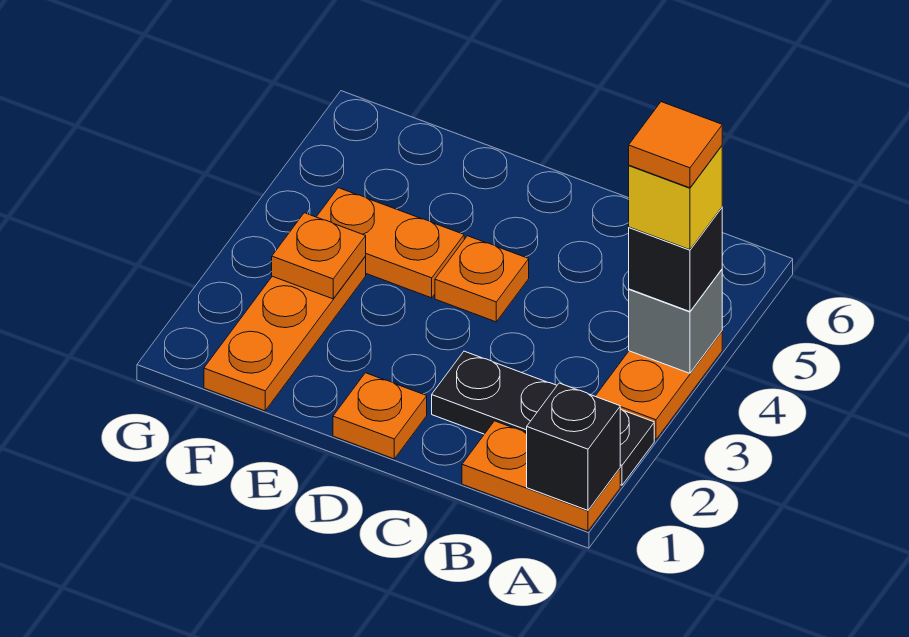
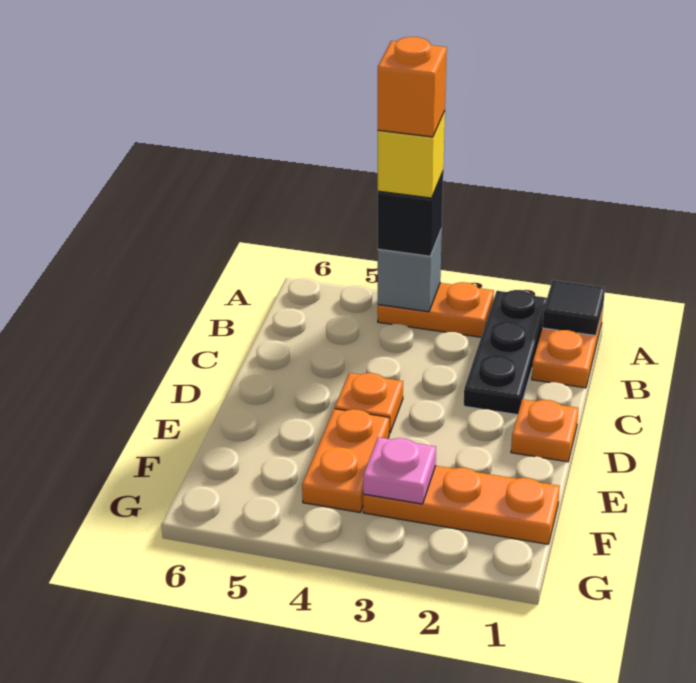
black brick A1 level 2 -> black tile A1 level 2
orange tile A4 level 5 -> orange brick A4 level 5
orange plate F3 level 2 -> pink plate F3 level 2

